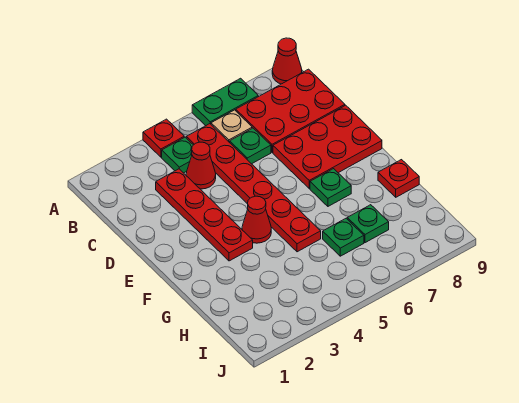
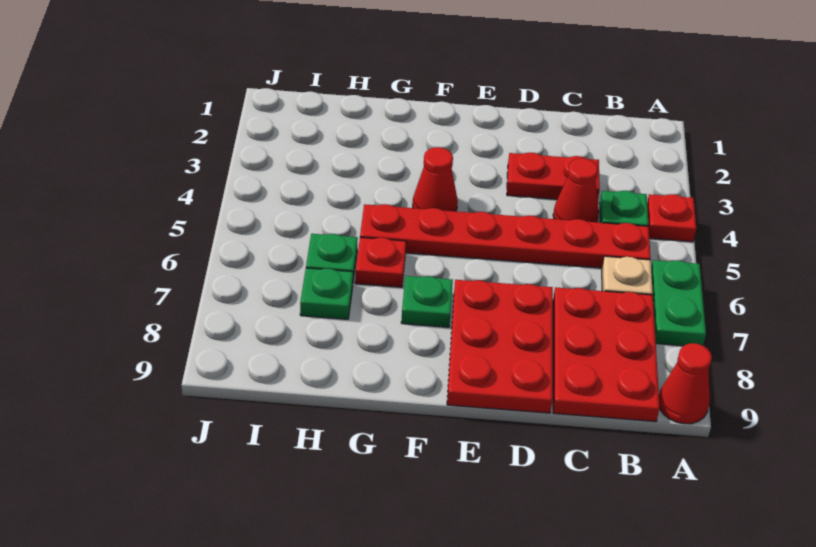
red plate C3:F3 level 1 -> red plate C3:D3 level 1
green plate C6 level 1 -> none
red plate G9 level 1 -> red plate G6 level 1

